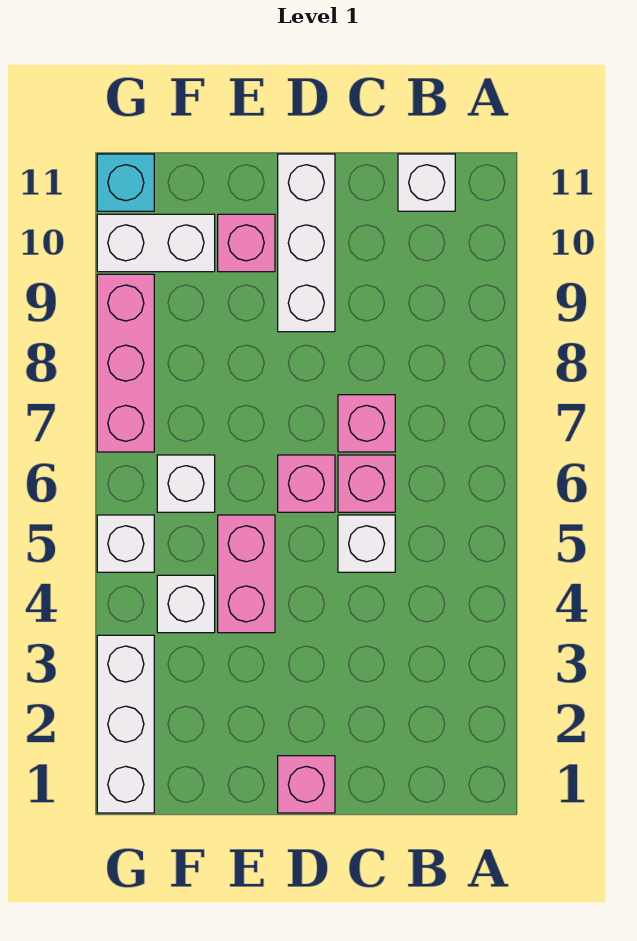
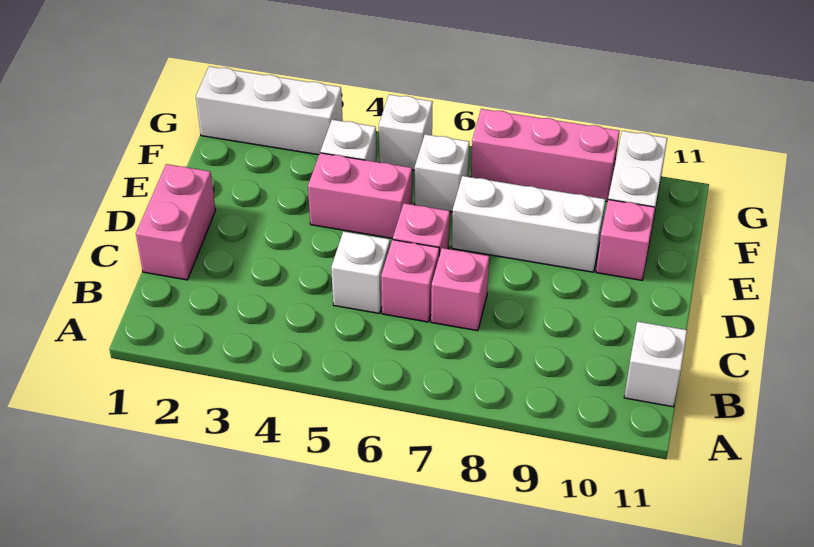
pink brick D1 level 1 -> pink brick C1:D1 level 1
white brick D9:D11 level 1 -> white brick E7:E9 level 1
cyan brick G11 level 1 -> none

